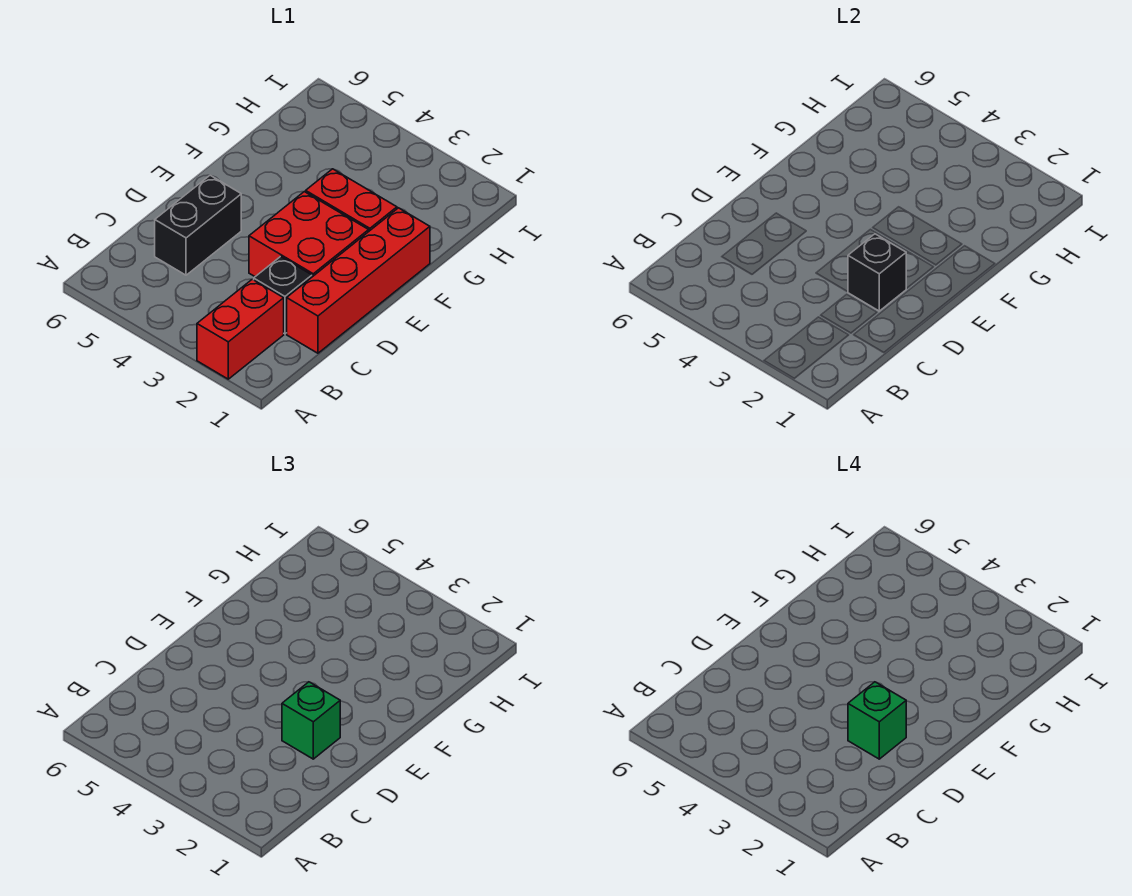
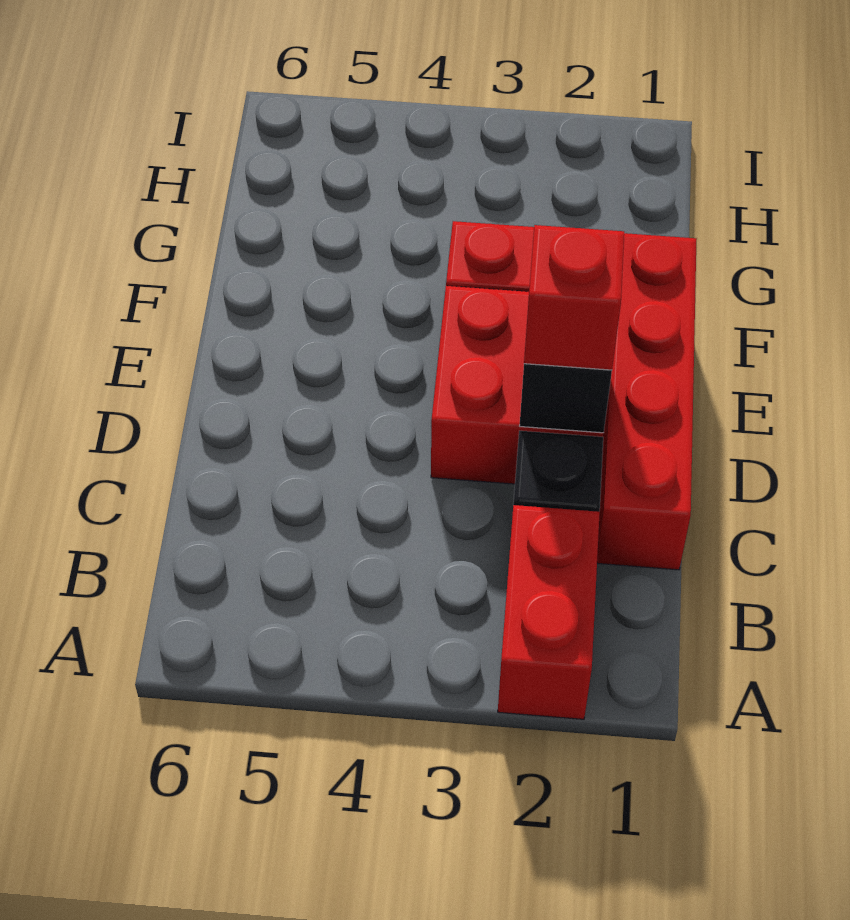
black brick C5:D5 level 1 -> none
green brick D2 level 3 -> red brick D2 level 3
green brick D2 level 4 -> none

